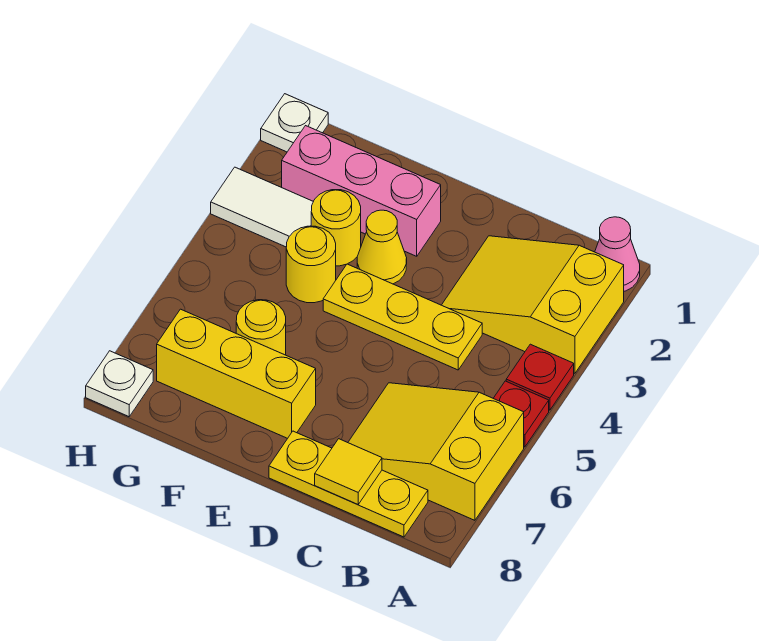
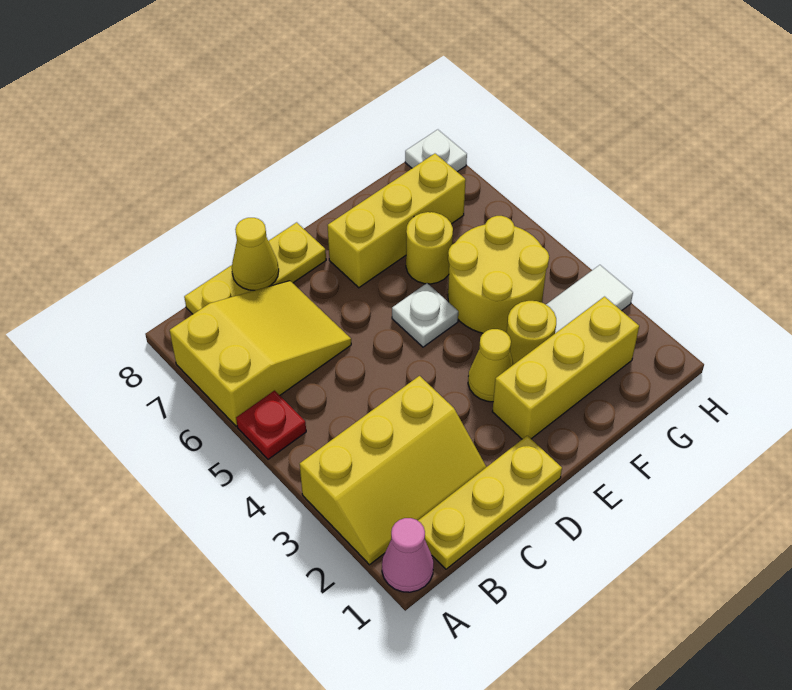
yellow slope A2:C3 level 1 top A -> yellow slope A2:C3 level 1 top 3
red plate A4 level 1 -> none
yellow plate C4:E4 level 1 -> yellow plate B1:D1 level 1
yellow tile C8 level 2 -> yellow cone C8 level 2
pink brick E2:G2 level 1 -> yellow brick E2:G2 level 1
yellow round brick F4 level 1 -> yellow round brick F4:G5 level 1
white plate H1 level 1 -> white plate E5 level 1

